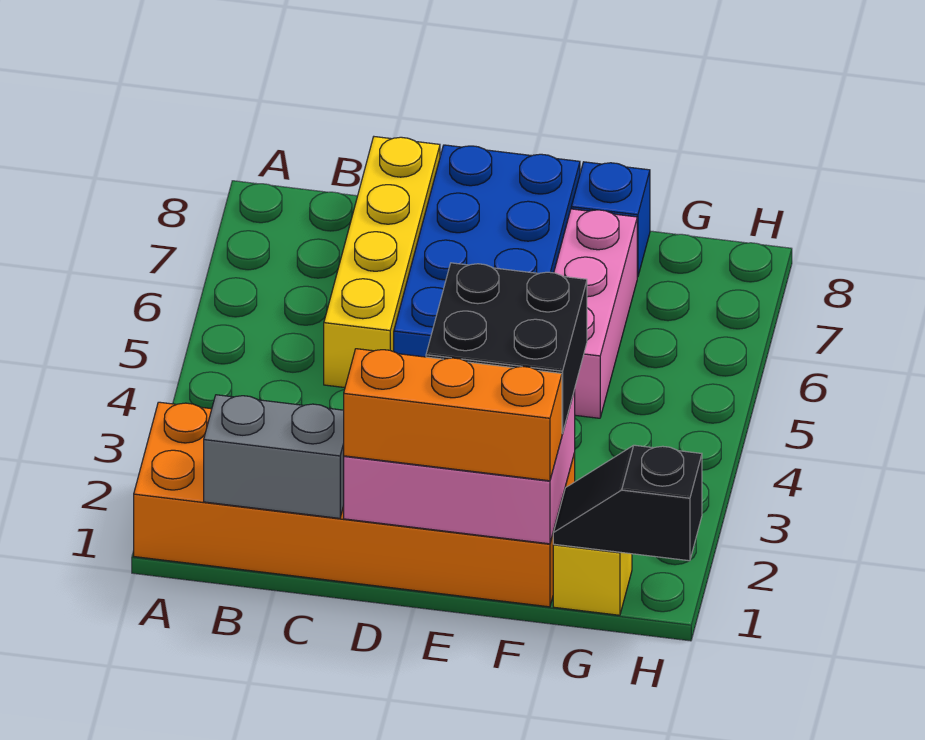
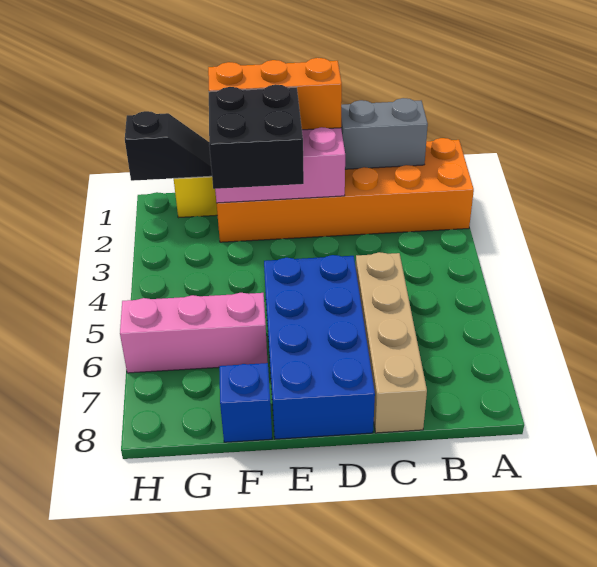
yellow brick C5:C8 level 1 -> tan brick C5:C8 level 1
pink brick F5:F7 level 1 -> pink brick F6:H6 level 1

